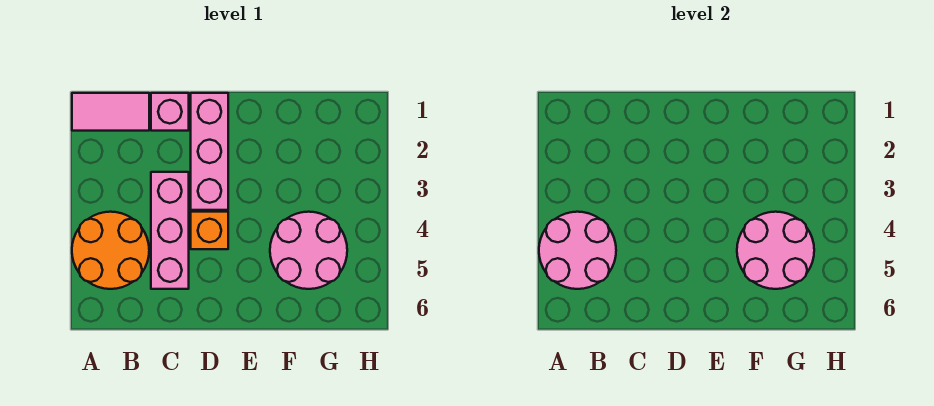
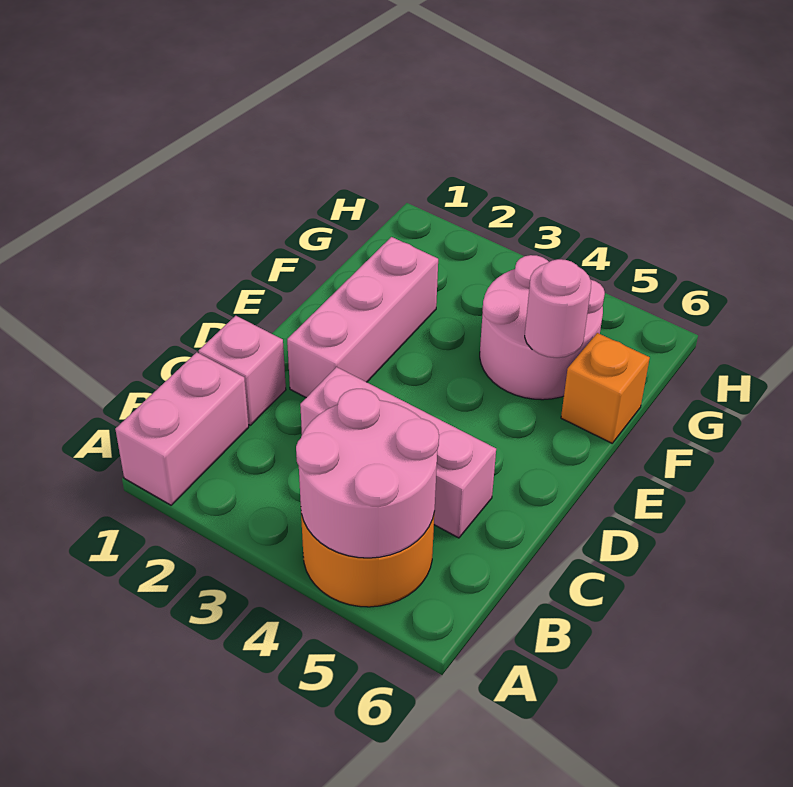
pink tile A1:B1 level 1 -> pink brick A1:B1 level 1
pink brick D1:D3 level 1 -> pink brick D2:F2 level 1
orange brick D4 level 1 -> orange brick F6 level 1
pink round brick F4:G5 level 2 -> pink round brick F5 level 2

